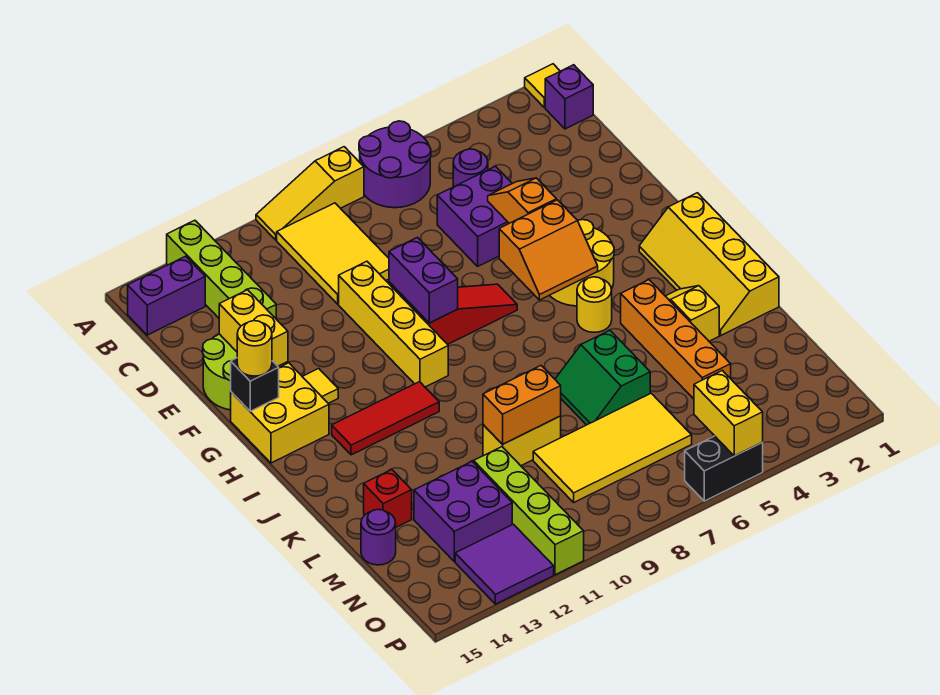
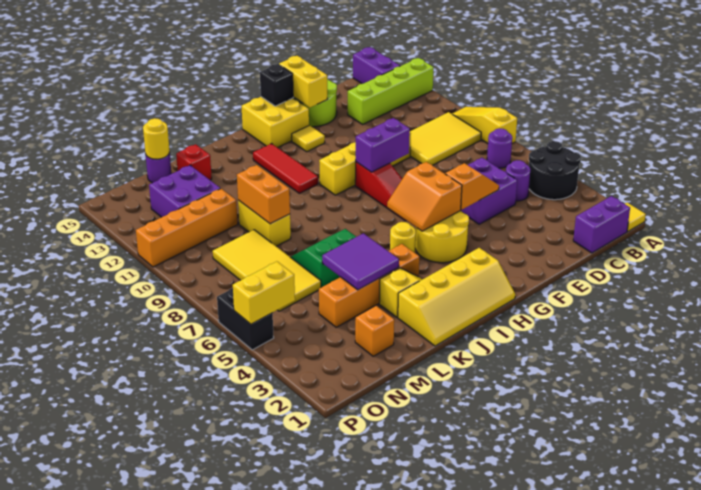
none -> black round brick A4:B5 level 1
purple round brick A6:B7 level 1 -> purple round brick B7 level 1
purple brick B1 level 1 -> purple brick B1:C1 level 1
yellow brick E14:F14 level 2 -> yellow brick F14:F15 level 2
yellow round brick G15 level 3 -> yellow round brick M15 level 2
yellow slope H1:K2 level 1 top 1 -> yellow slope H1:K2 level 1 top 2
none -> orange brick M2 level 1
lime brick M11:P11 level 1 -> orange brick M11:P11 level 1
purple tile O12:P13 level 1 -> purple tile K4:L5 level 2

